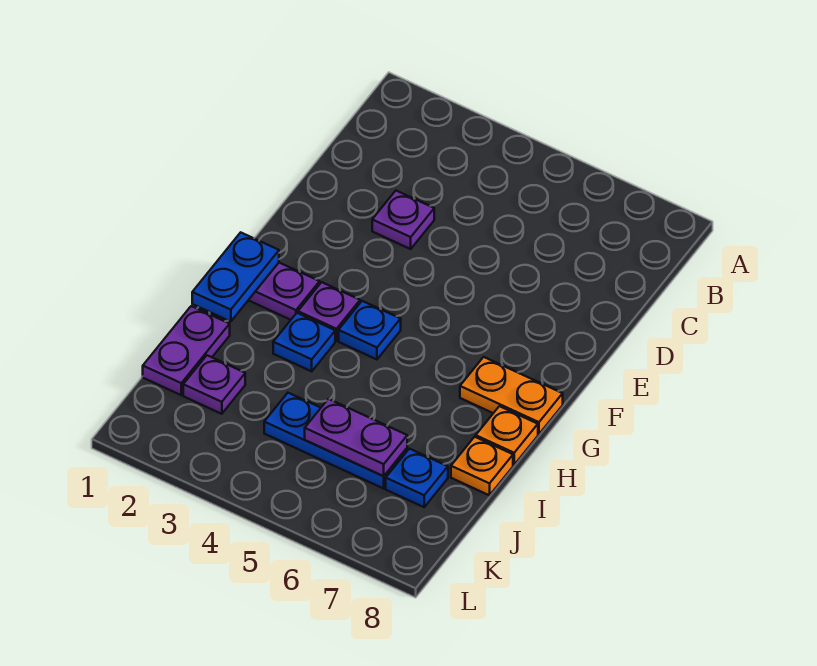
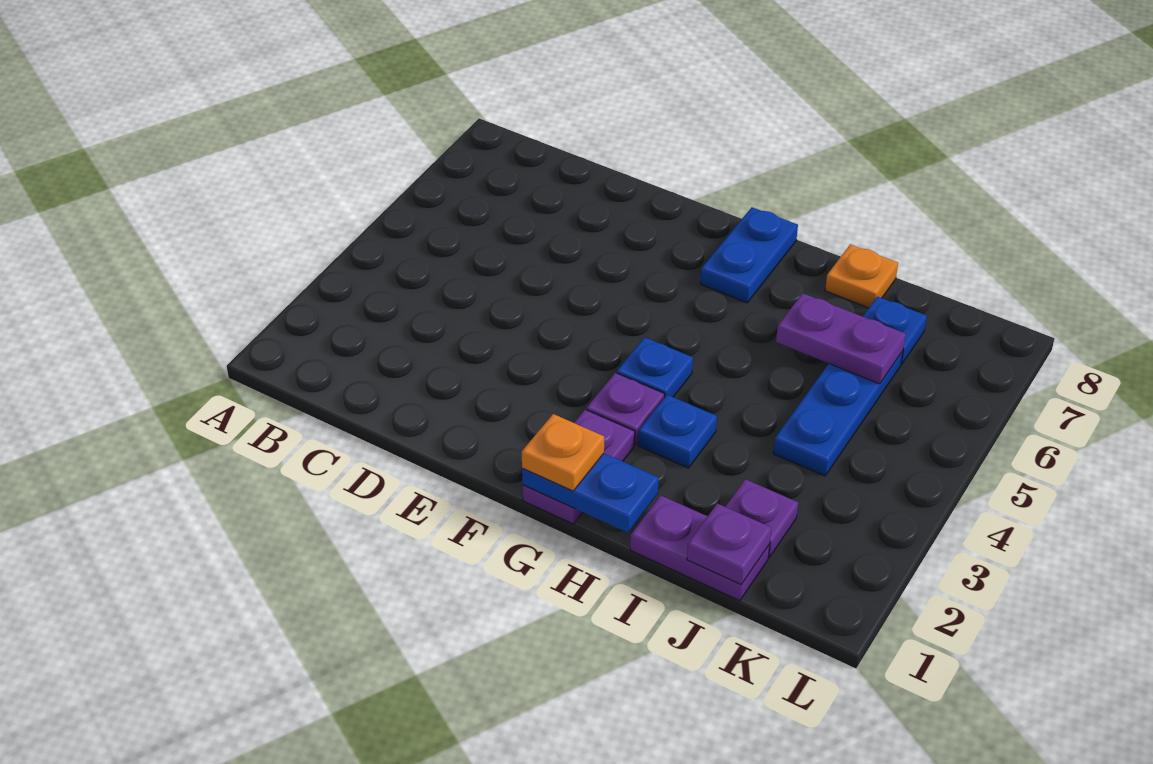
purple plate D3 level 1 -> purple plate J1 level 2
orange plate G7:G8 level 1 -> blue plate G7:G8 level 1
orange plate H8 level 1 -> orange plate G1 level 3
purple plate J5:J6 level 2 -> purple plate I6:J6 level 2

